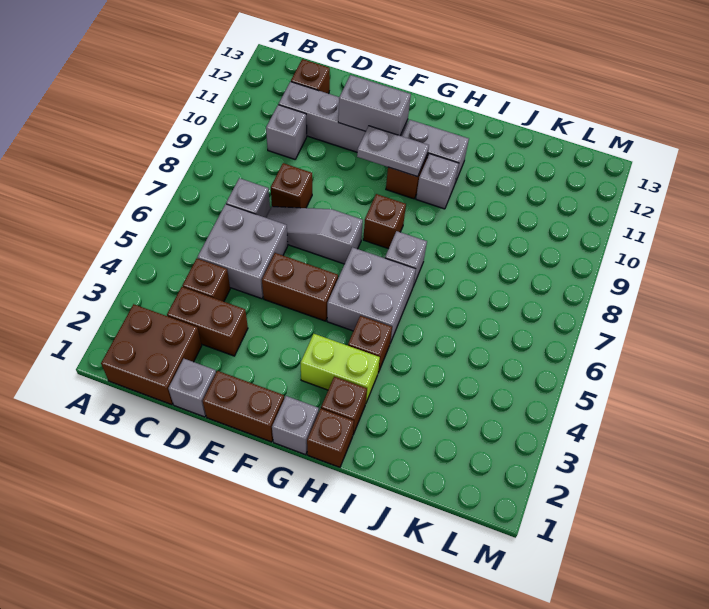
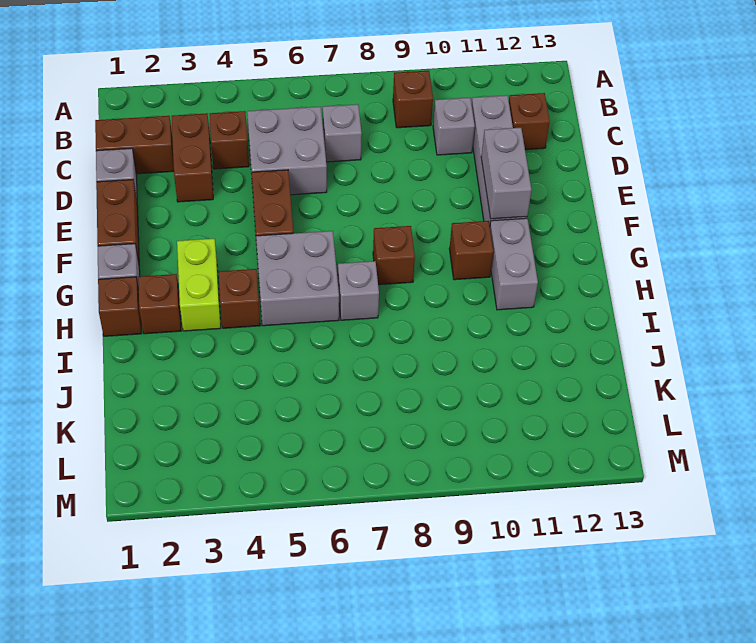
brown brick B1:C2 level 1 -> brown brick C1:C2 level 1
grey slope D7:F7 level 1 top F -> none
brown brick D8 level 1 -> brown brick B9 level 1
grey plate F10:G10 level 2 -> none
grey brick H10 level 1 -> none

